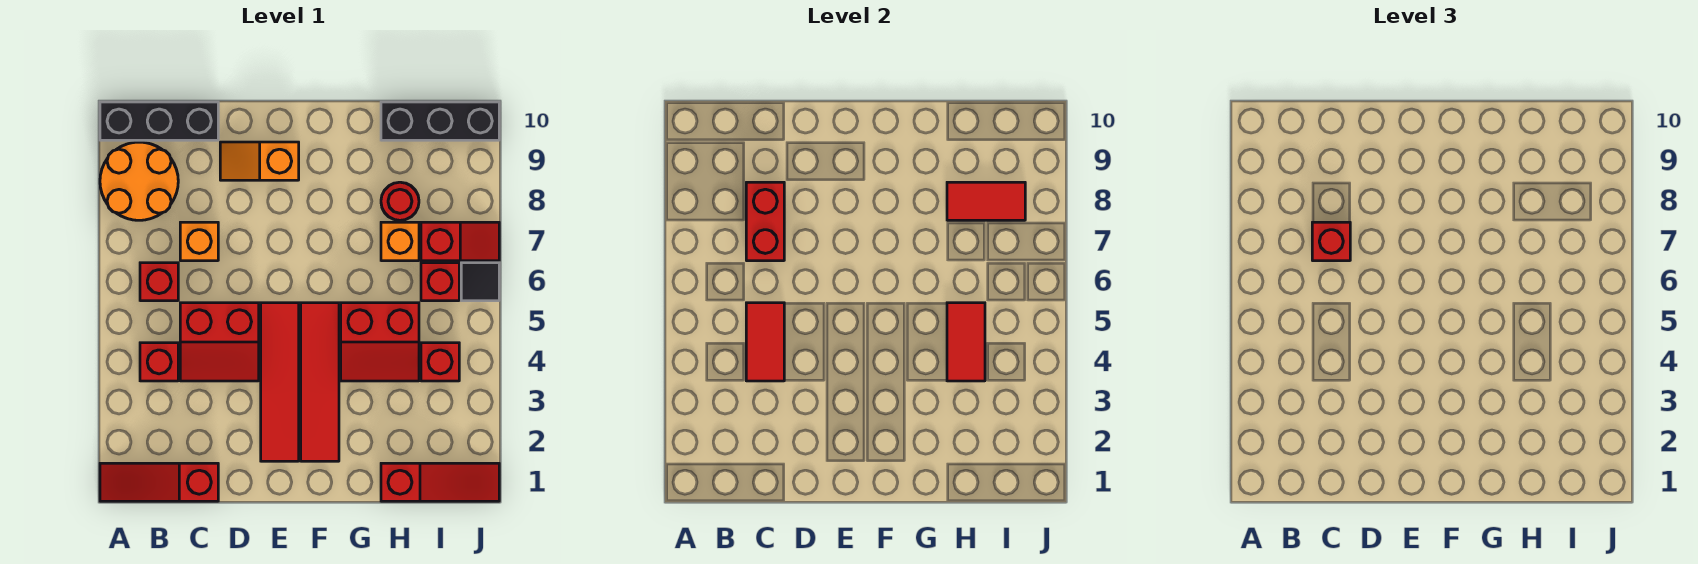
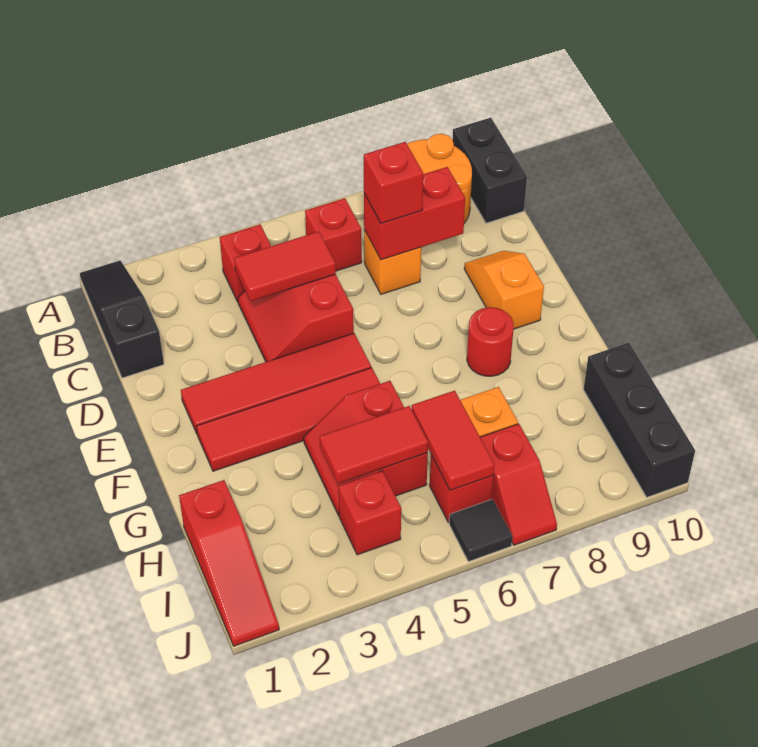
red slope A1:C1 level 1 top C -> black slope A1:C1 level 1 top C
black brick A10:C10 level 1 -> black brick A10:B10 level 1
red round brick H8 level 1 -> red round brick F8 level 1
red tile H8:I8 level 2 -> red tile H6:I6 level 2

